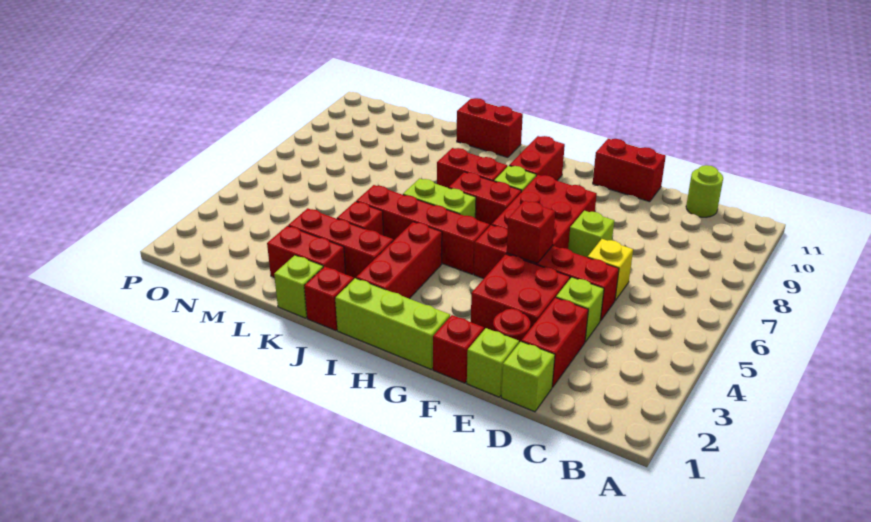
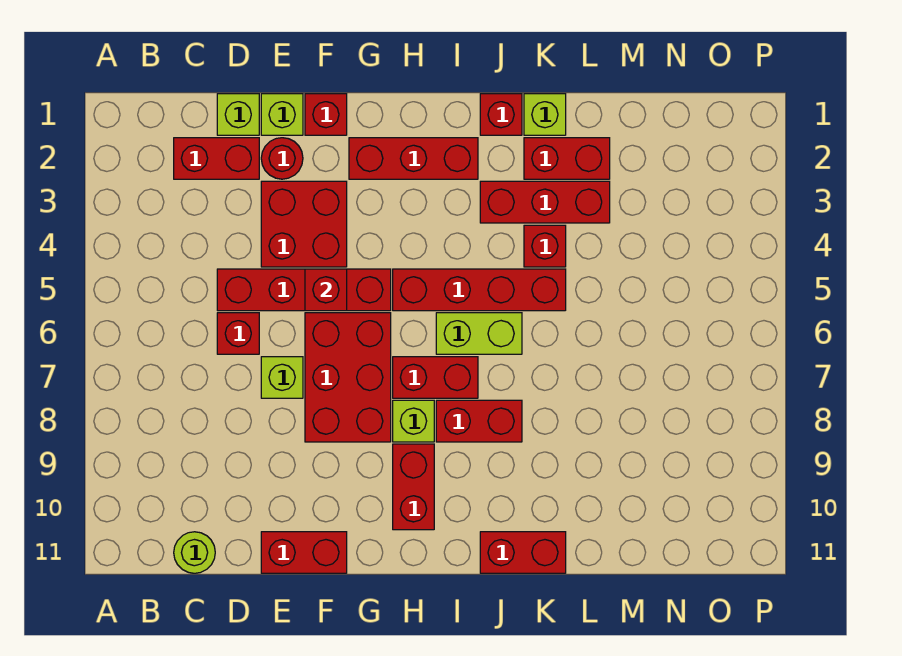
red brick D2:D3 level 1 -> red brick C2:D2 level 1
lime brick D4 level 1 -> none
yellow brick D6 level 1 -> red brick D6 level 1
lime brick G1:I1 level 1 -> none
red brick I2:I4 level 1 -> red brick G2:I2 level 1

